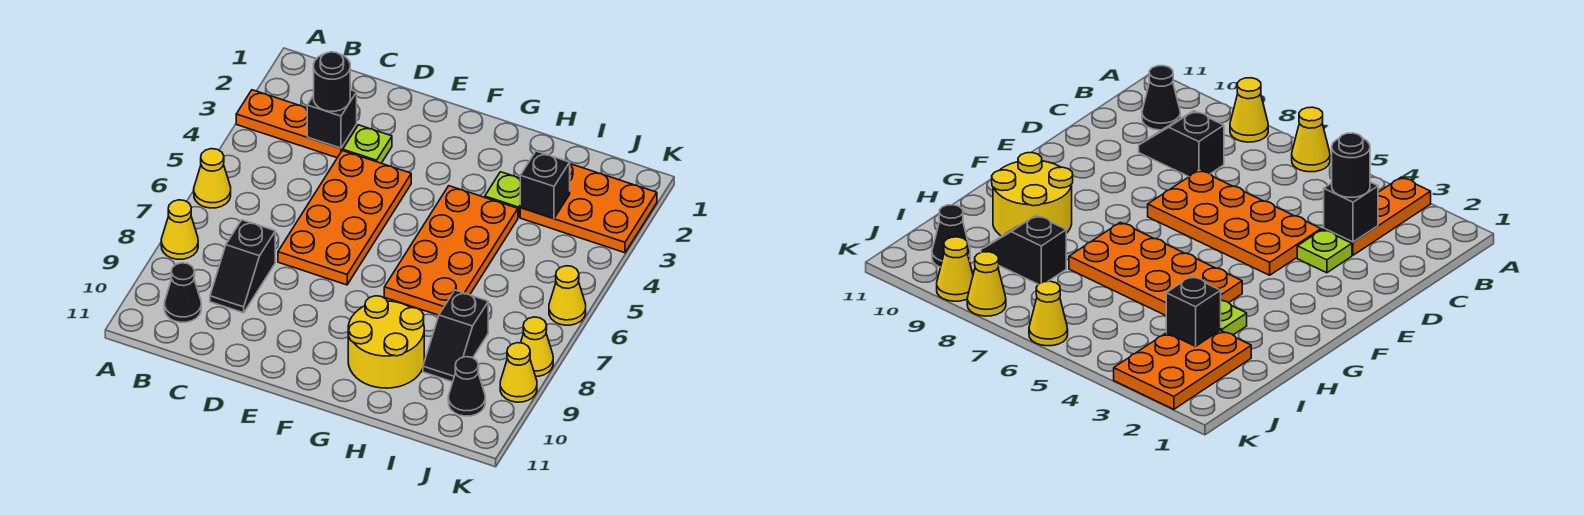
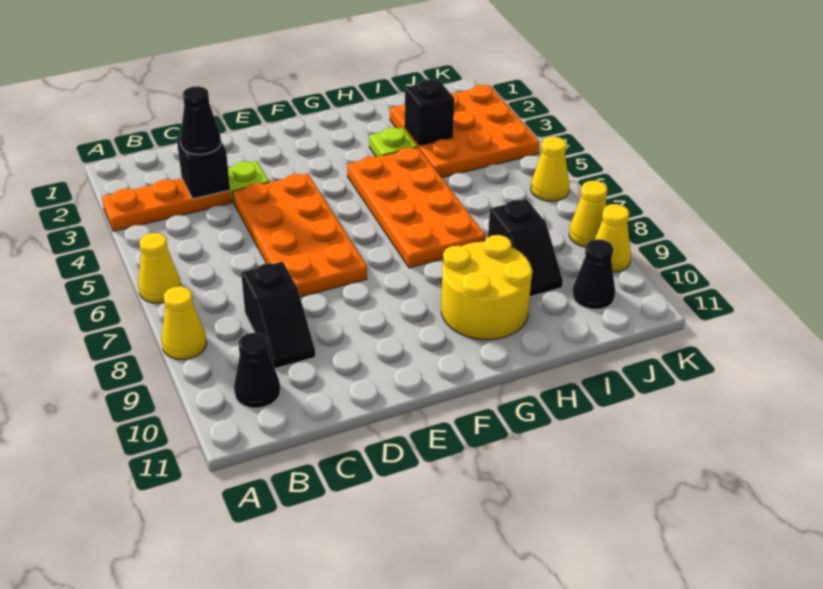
black round brick C3 level 3 -> black cone C3 level 3
orange plate I2:K3 level 1 -> orange plate I2:K4 level 1

